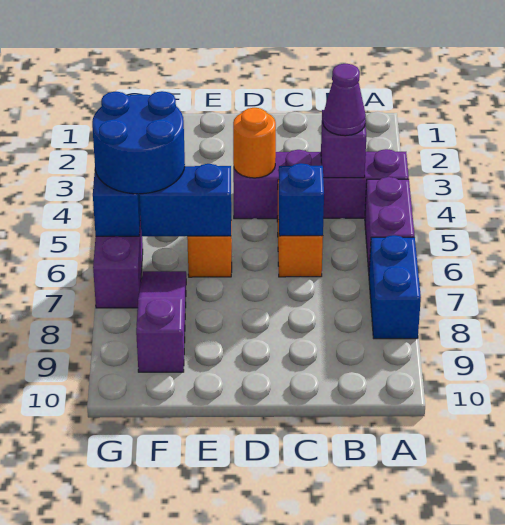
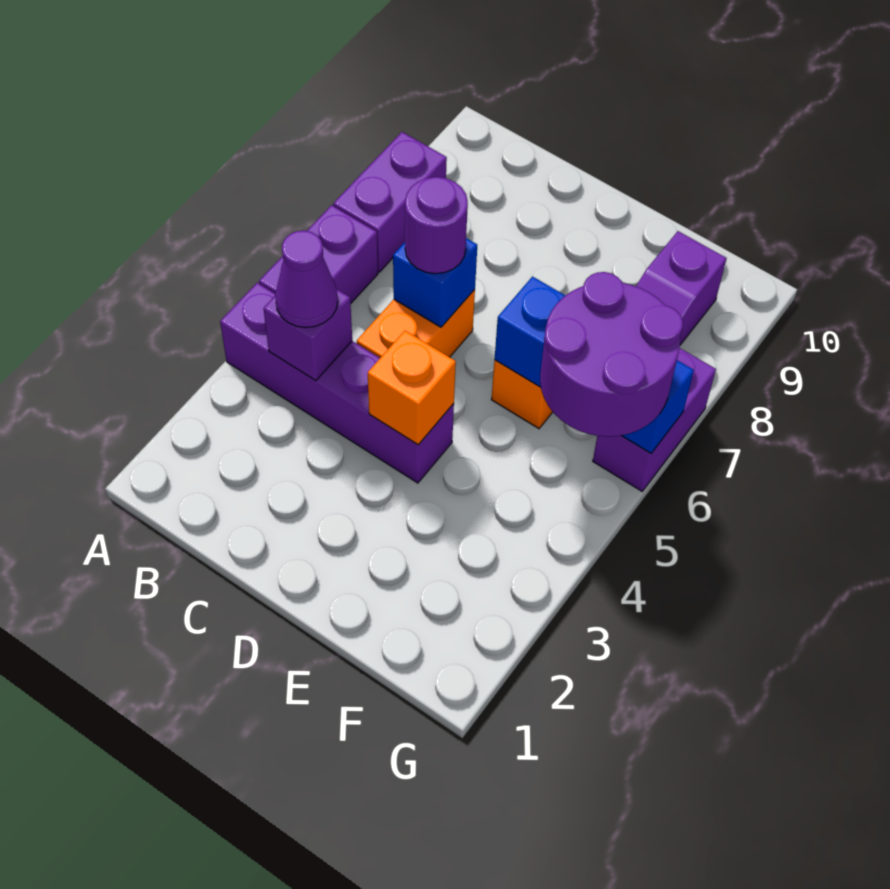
blue brick A7:A8 level 1 -> purple brick A7:A8 level 1
none -> purple round brick C6 level 3
orange round brick D4 level 2 -> orange brick D4 level 2
blue round brick F5:G6 level 3 -> purple round brick F5:G6 level 3

